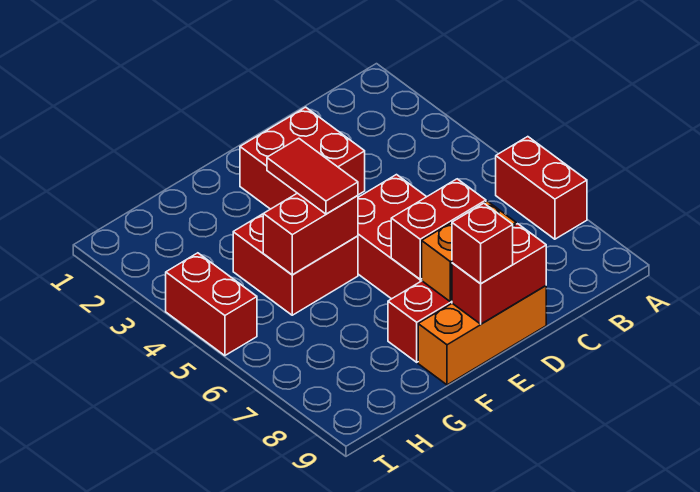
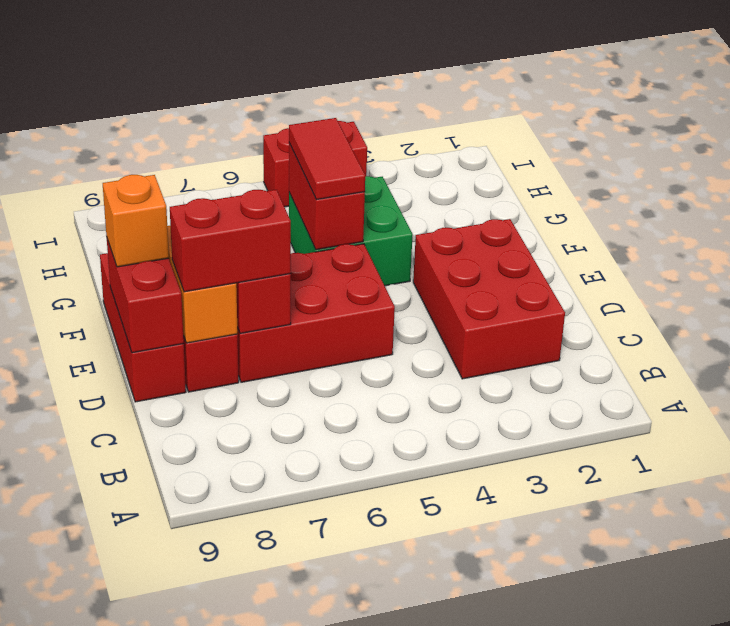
red brick A6:A7 level 1 -> red brick D7:D8 level 3
red brick D2:E3 level 1 -> red brick C2:E3 level 1
orange brick D9:F9 level 1 -> red brick D9:F9 level 1
red brick E9 level 3 -> orange brick E9 level 3
red brick F4:G5 level 1 -> green brick F4:G5 level 1
red tile F4:F5 level 3 -> red tile F5:G5 level 3

